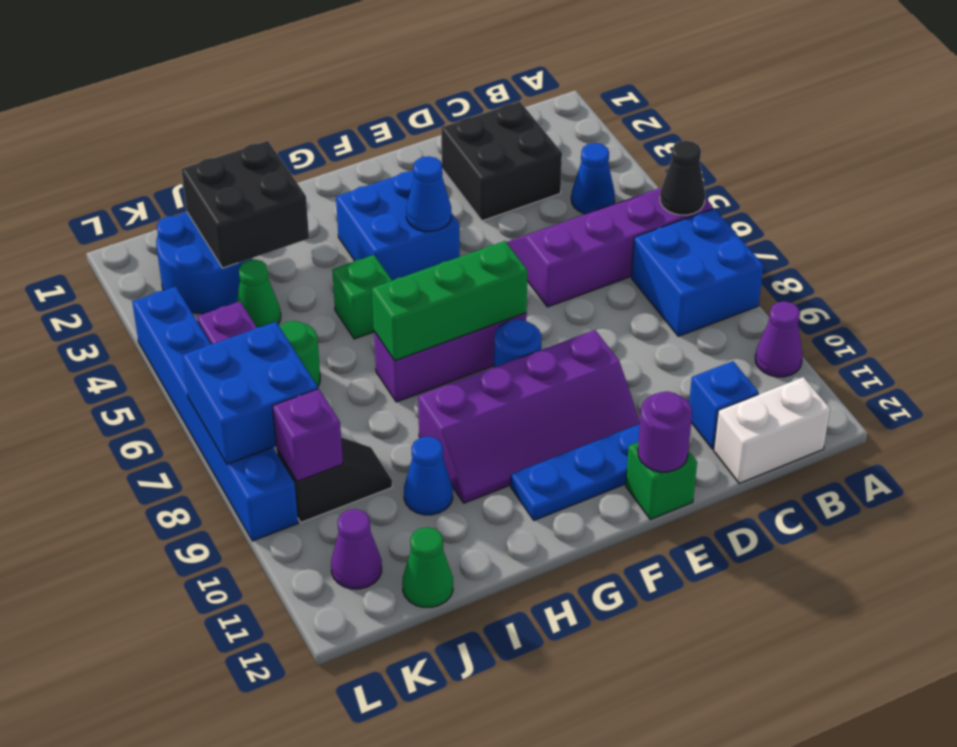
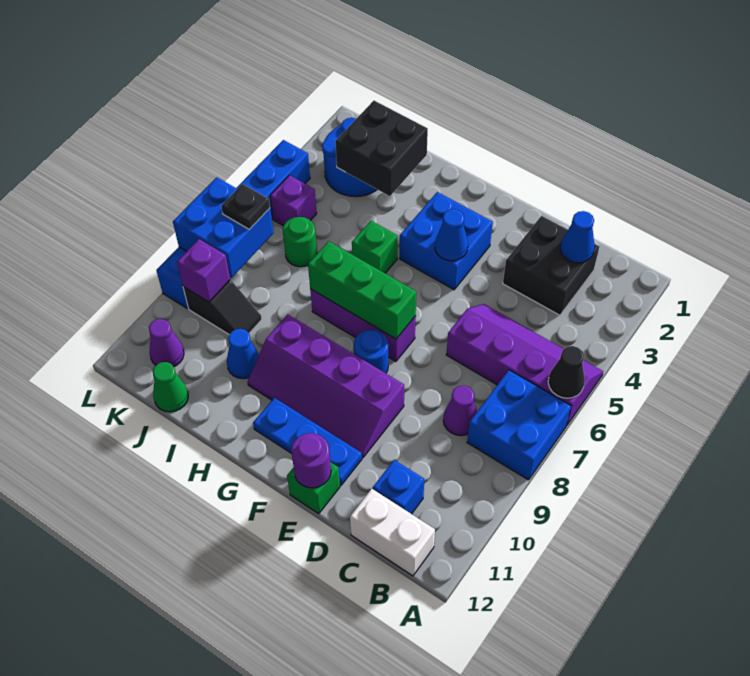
purple cone A10 level 1 -> purple cone C8 level 1
blue cone B4 level 1 -> blue cone C2 level 2
green cone J4 level 1 -> none
none -> black plate K7 level 3

